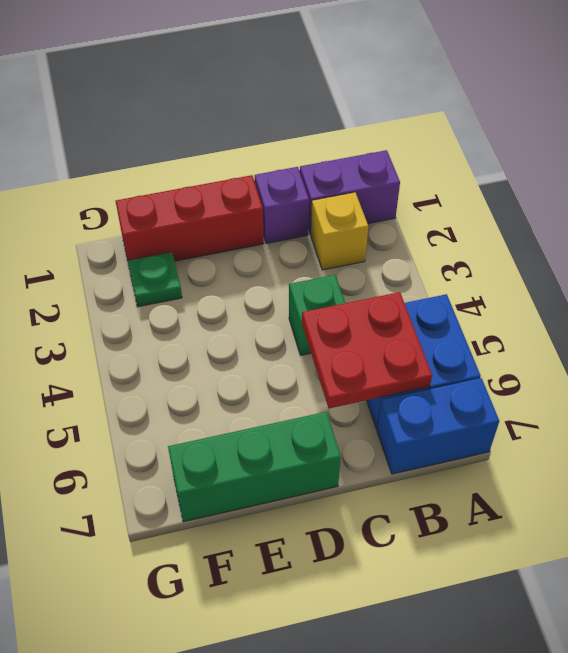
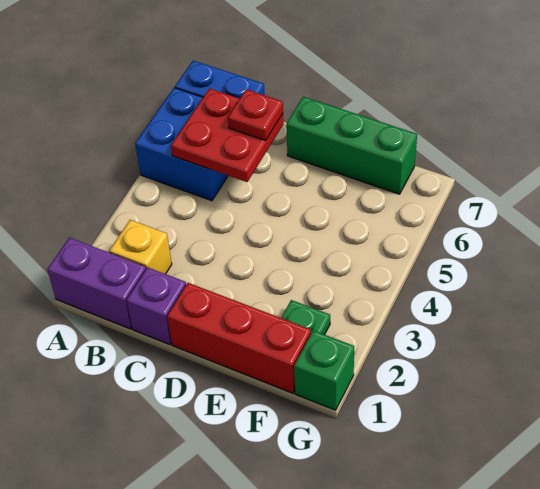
green brick C4 level 1 -> green brick G1 level 1
none -> red plate C6 level 3

